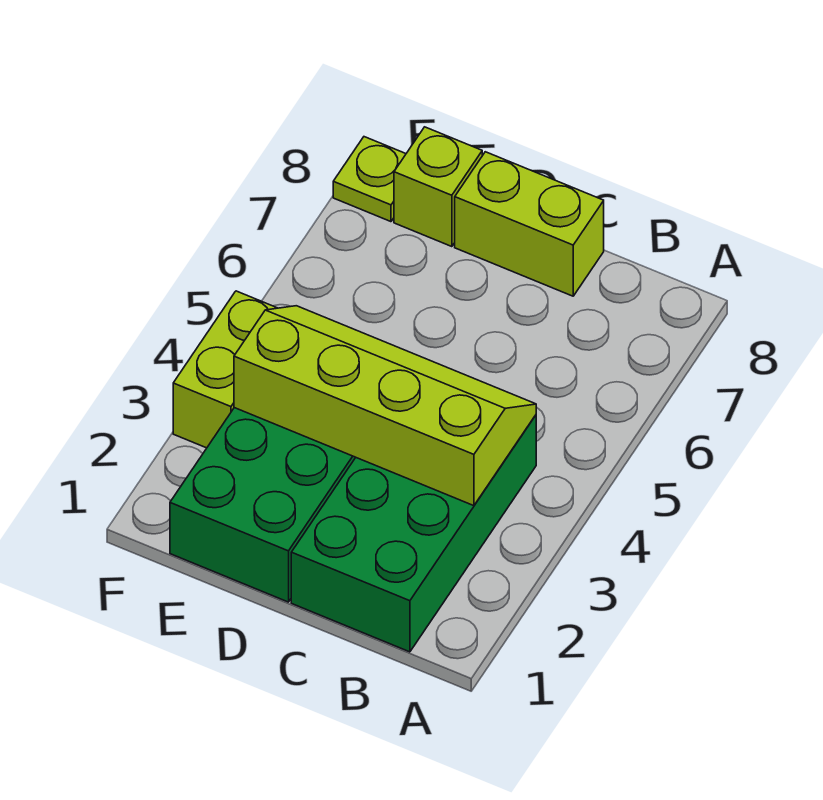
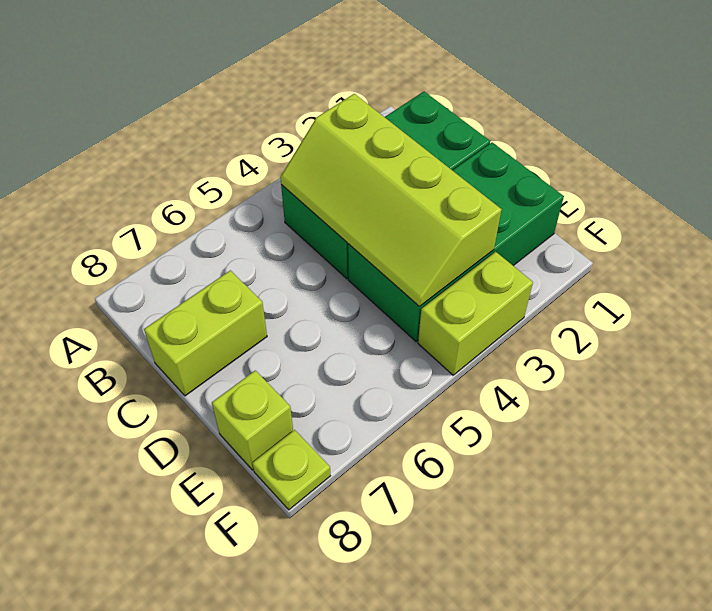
lime brick C8:D8 level 1 -> lime brick C7:C8 level 1

